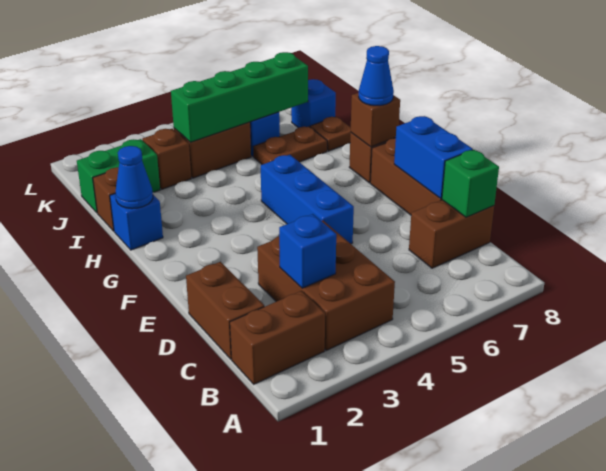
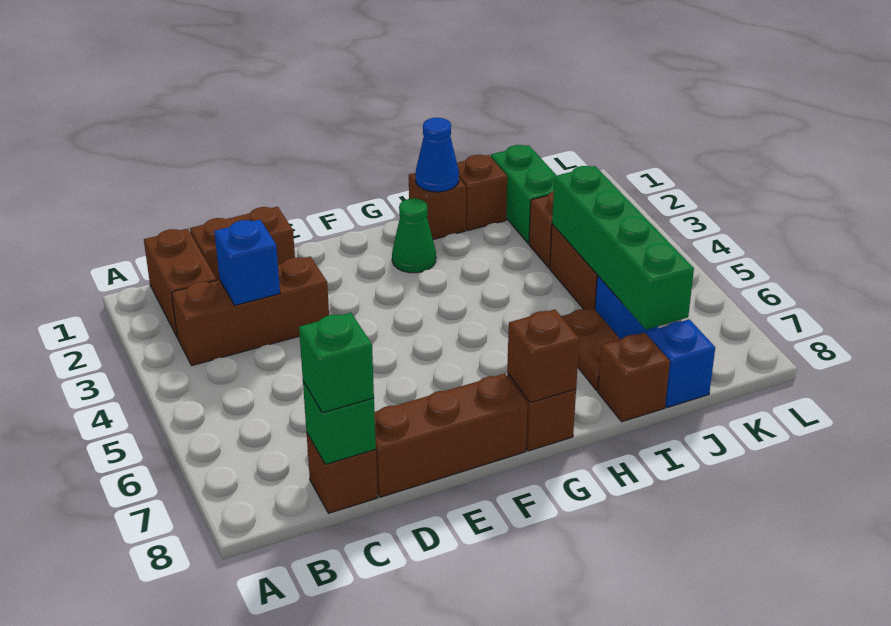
brown brick B3:D4 level 1 -> brown brick B3:D3 level 1
brown brick C7:C8 level 1 -> brown brick C8 level 1
none -> green brick C8 level 3
blue brick D8:E8 level 2 -> none
blue brick E5:G5 level 1 -> none
none -> green cone G2 level 1
blue cone G8 level 3 -> none
blue brick H1 level 1 -> brown brick H1 level 1
brown plate I8 level 1 -> brown brick I8 level 1

